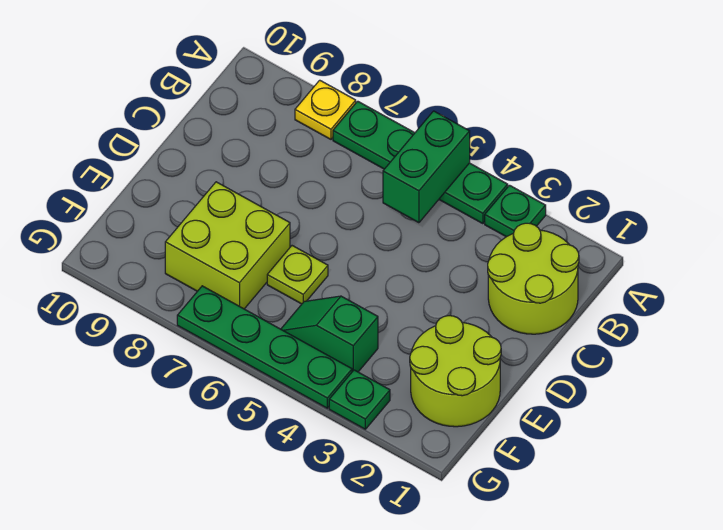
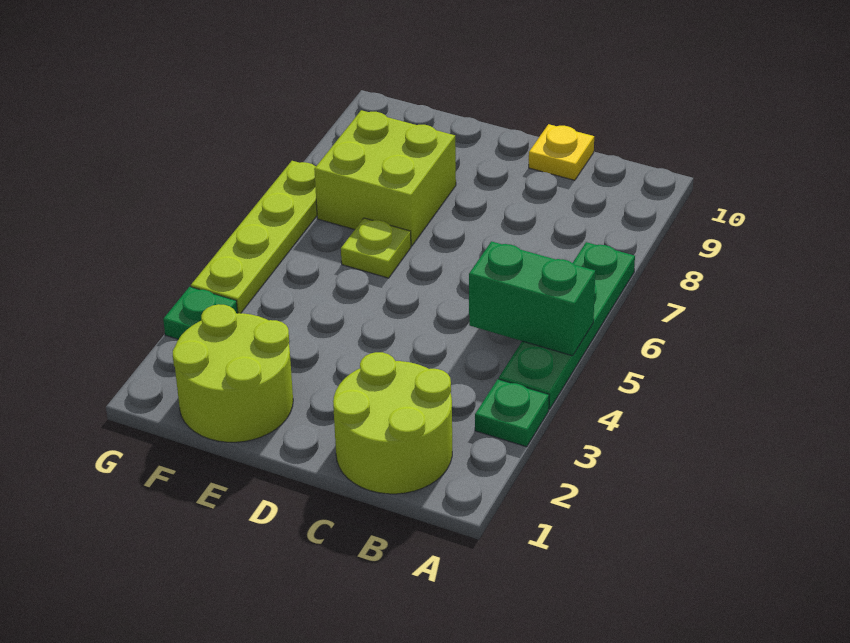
yellow plate A8 level 1 -> yellow plate C10 level 1
green slope F4:F5 level 1 top 4 -> none
green plate G4:G7 level 1 -> lime plate G4:G7 level 1

